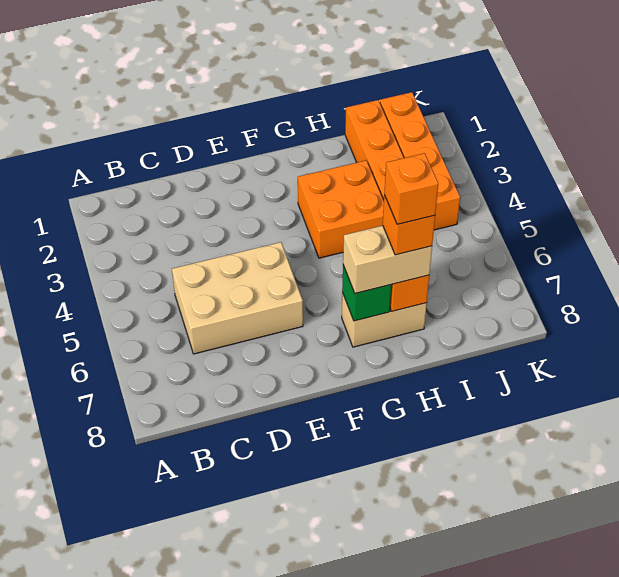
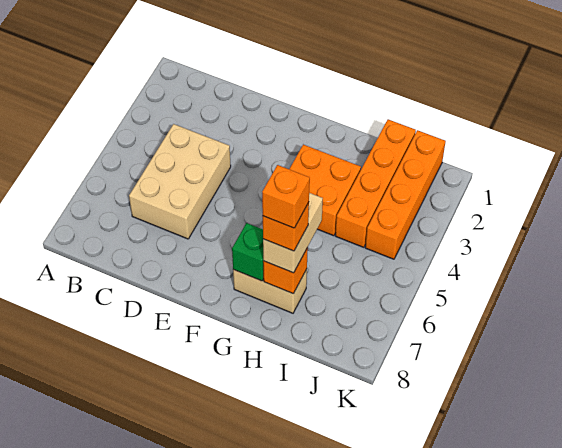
tan brick C5:E6 level 1 -> tan brick C4:D6 level 1
tan brick G7:H7 level 3 -> tan brick H6:H7 level 3

